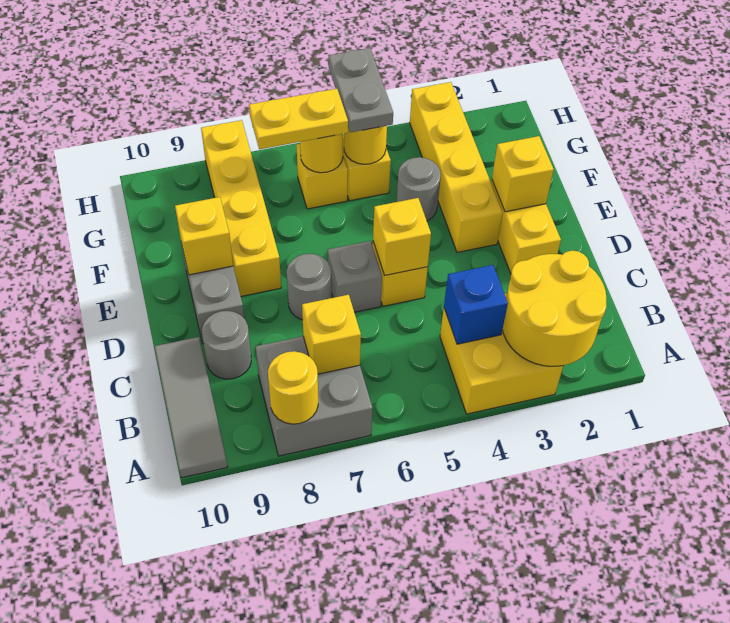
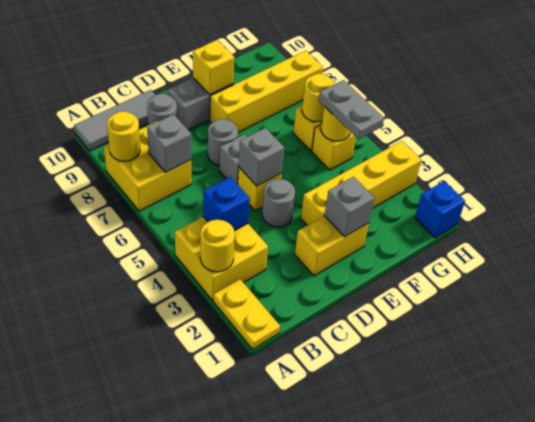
yellow round brick A2:B3 level 2 -> yellow round brick A3 level 2
grey brick A7:B8 level 1 -> yellow brick A7:B8 level 1
yellow brick B7 level 2 -> grey brick B7 level 2
yellow brick D5 level 2 -> grey brick D5 level 2
yellow brick E2 level 2 -> grey brick E2 level 2
grey round brick F4 level 1 -> grey round brick D4 level 1
grey plate G5:H5 level 3 -> grey plate G4:G5 level 3
yellow plate G6:G7 level 3 -> yellow plate A1:A2 level 1
none -> blue brick H1 level 1

